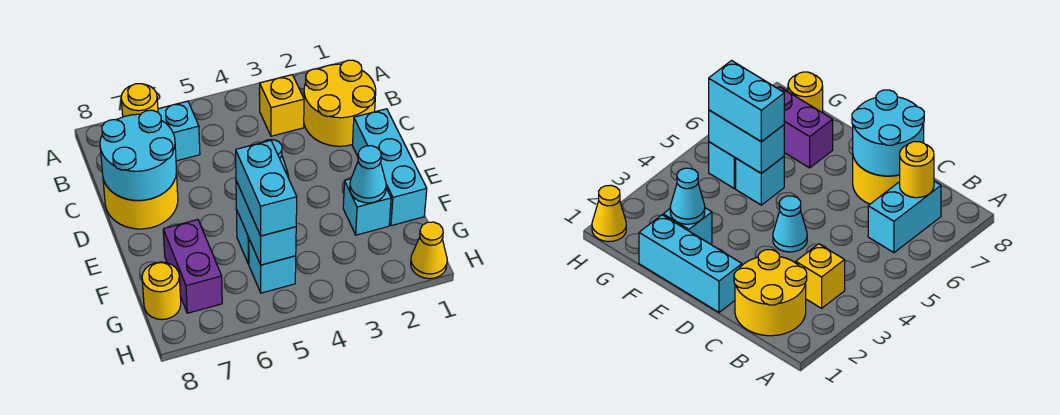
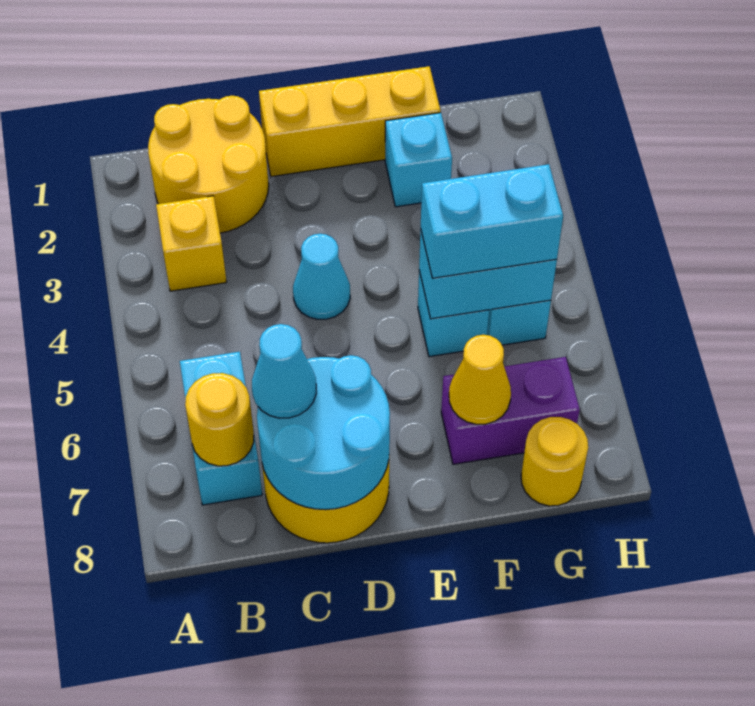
cyan brick D1:F1 level 1 -> yellow brick D1:F1 level 1
cyan cone F2 level 2 -> cyan cone C7 level 3
yellow cone H1 level 1 -> yellow cone F7 level 2

